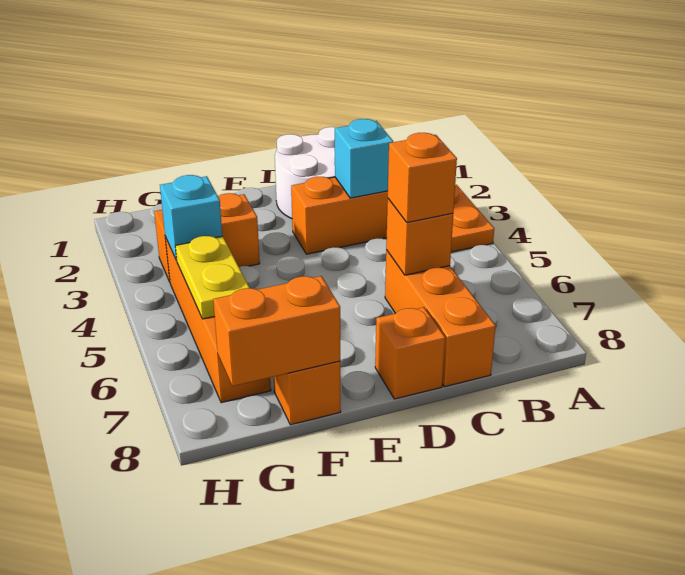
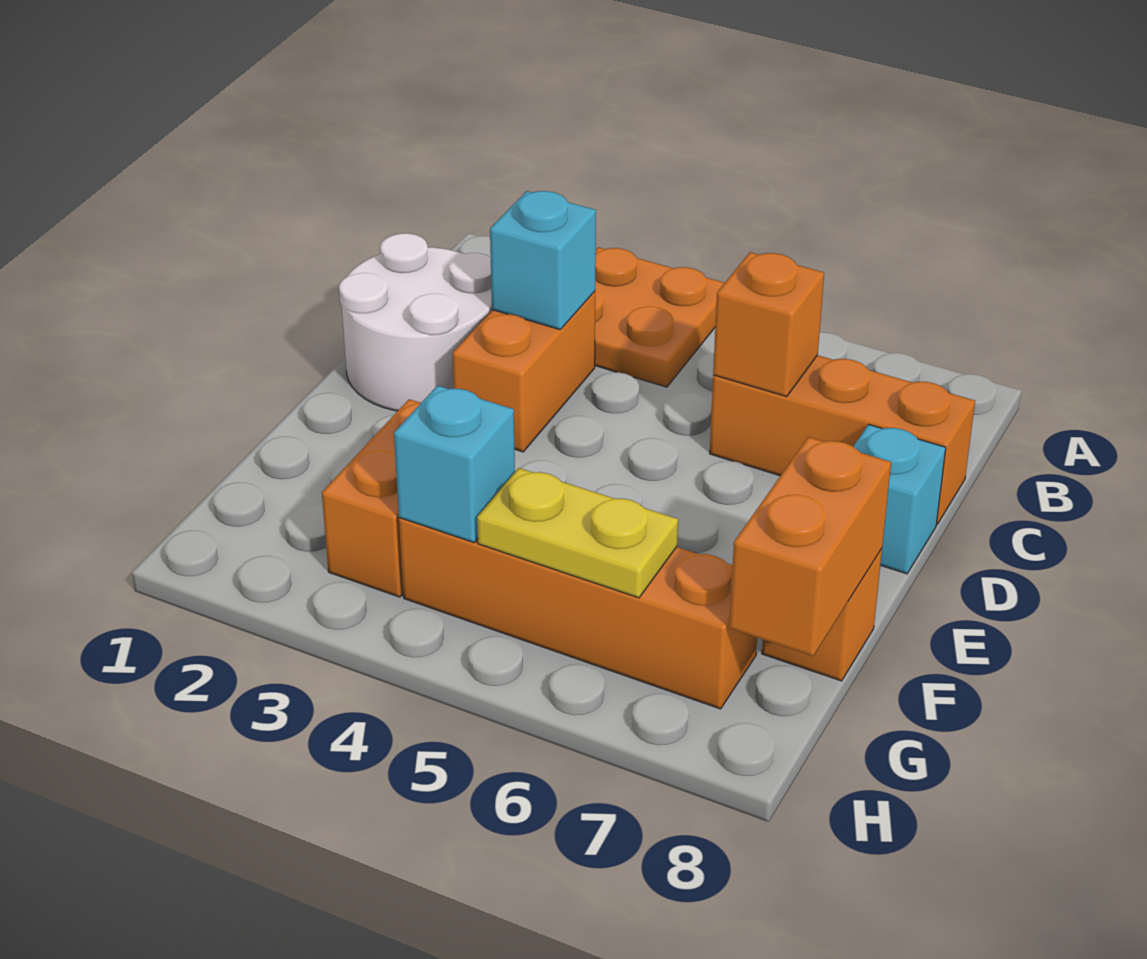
orange brick C6 level 3 -> none
orange brick D8 level 1 -> cyan brick D8 level 1

